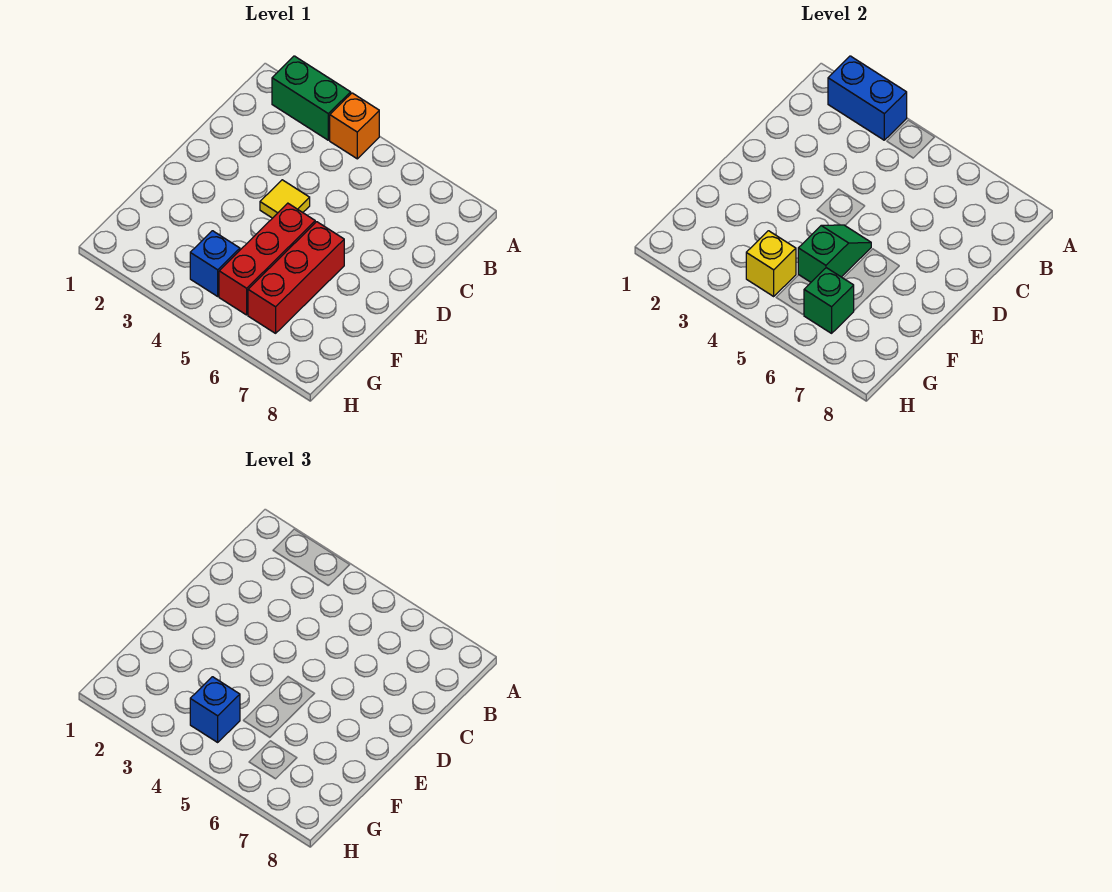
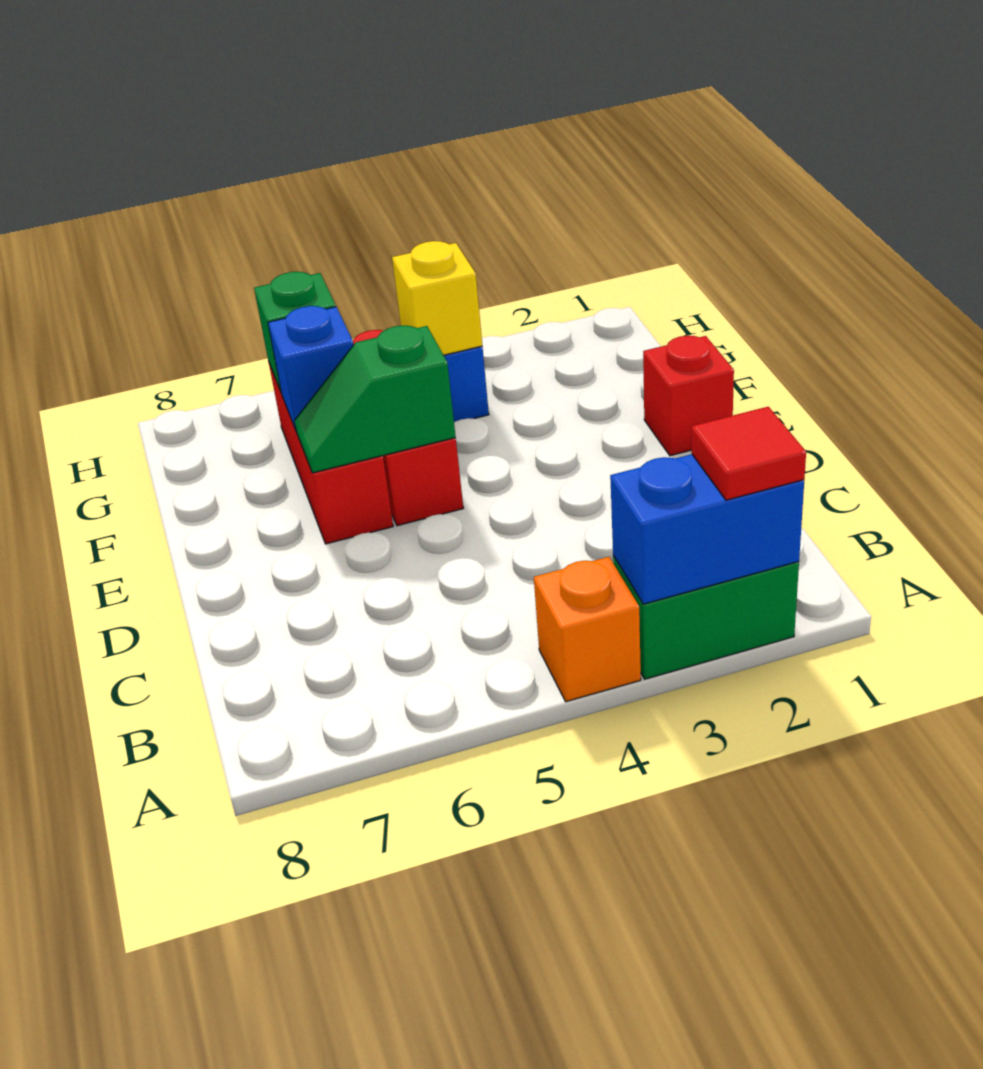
none -> red tile A2 level 3
yellow tile D4 level 1 -> none
none -> red brick E1 level 1
green slope E5:F5 level 2 top F -> green slope E5:E6 level 2 top 5
blue brick G4 level 3 -> blue brick F6 level 2

